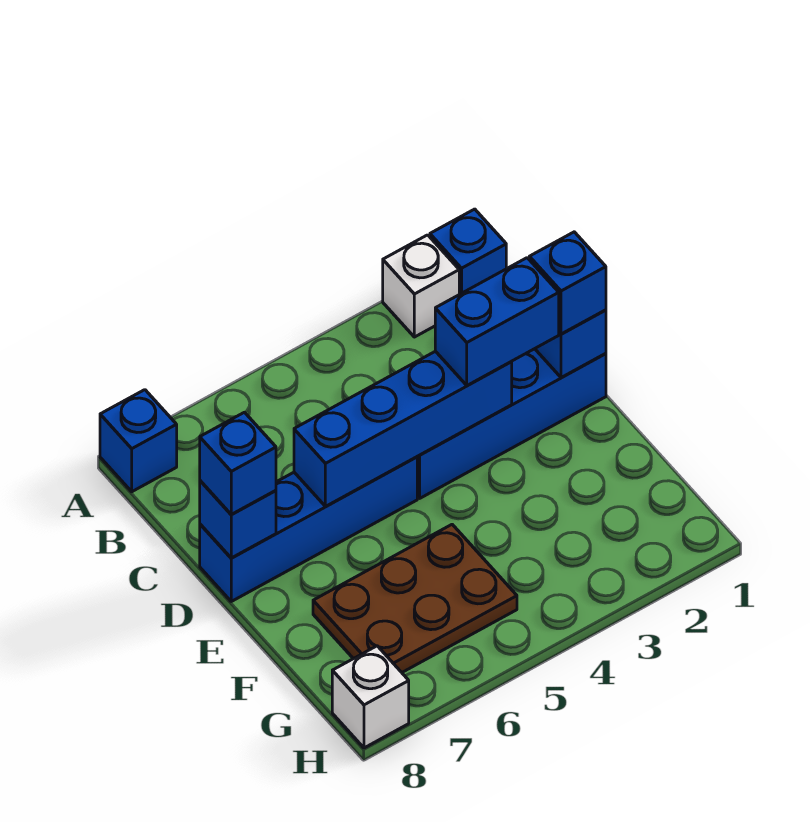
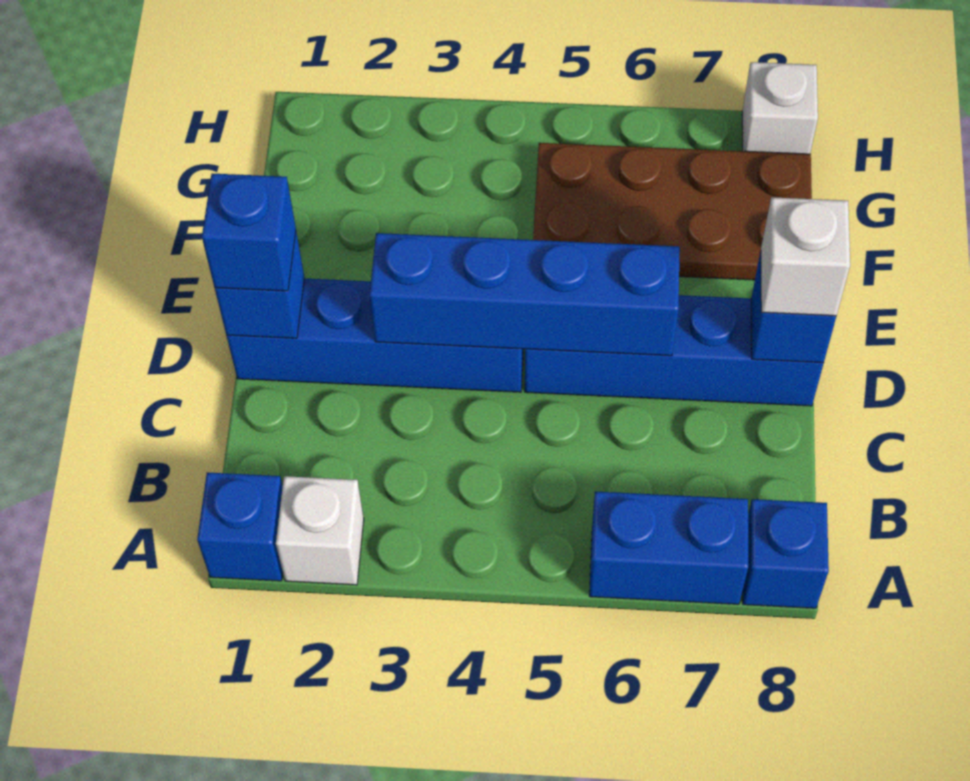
blue brick D2:D3 level 3 -> blue brick A6:A7 level 1
blue brick D8 level 3 -> white brick D8 level 3
brown plate F5:G7 level 1 -> brown plate F5:G8 level 1

